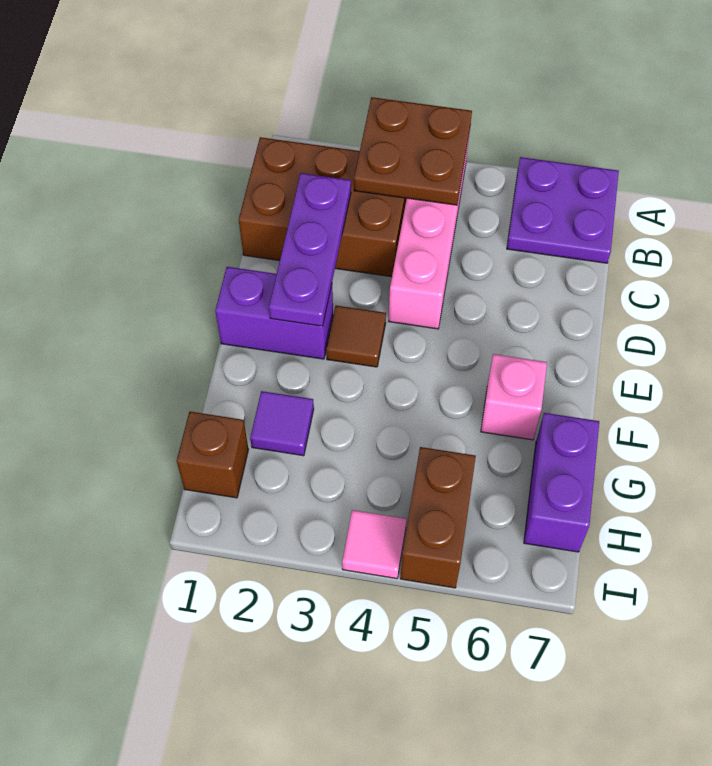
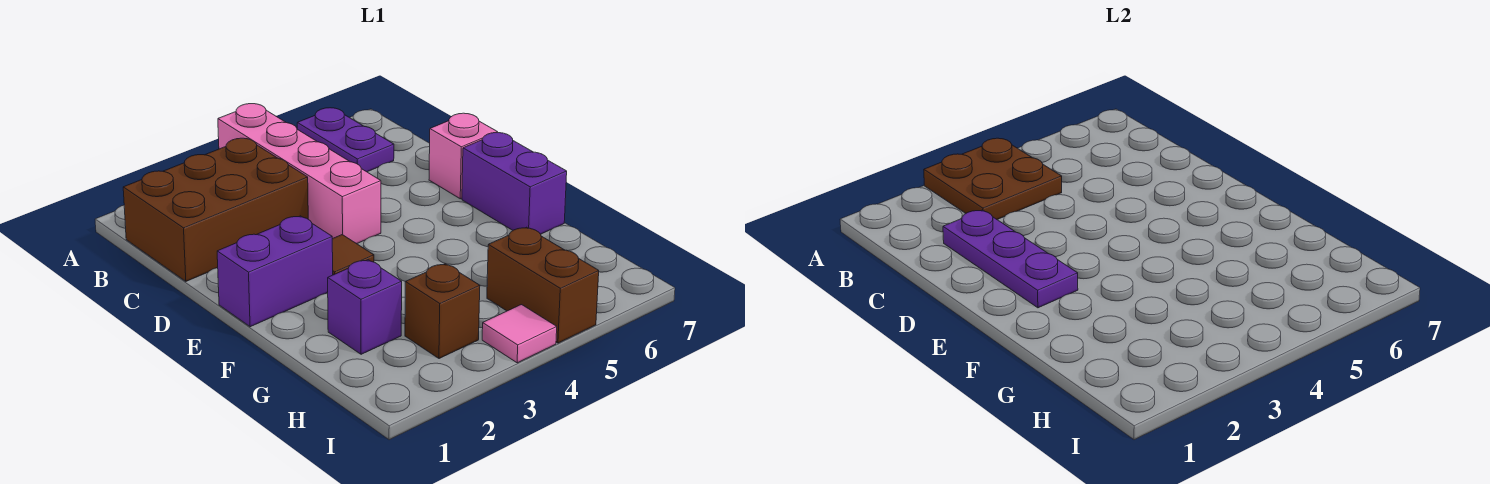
purple plate A6:B7 level 1 -> purple plate A6:B6 level 1
pink brick F6 level 1 -> pink brick D7 level 1
purple tile G2 level 1 -> purple brick G2 level 1
purple brick G7:H7 level 1 -> purple brick E7:F7 level 1
brown brick H1 level 1 -> brown brick H3 level 1

